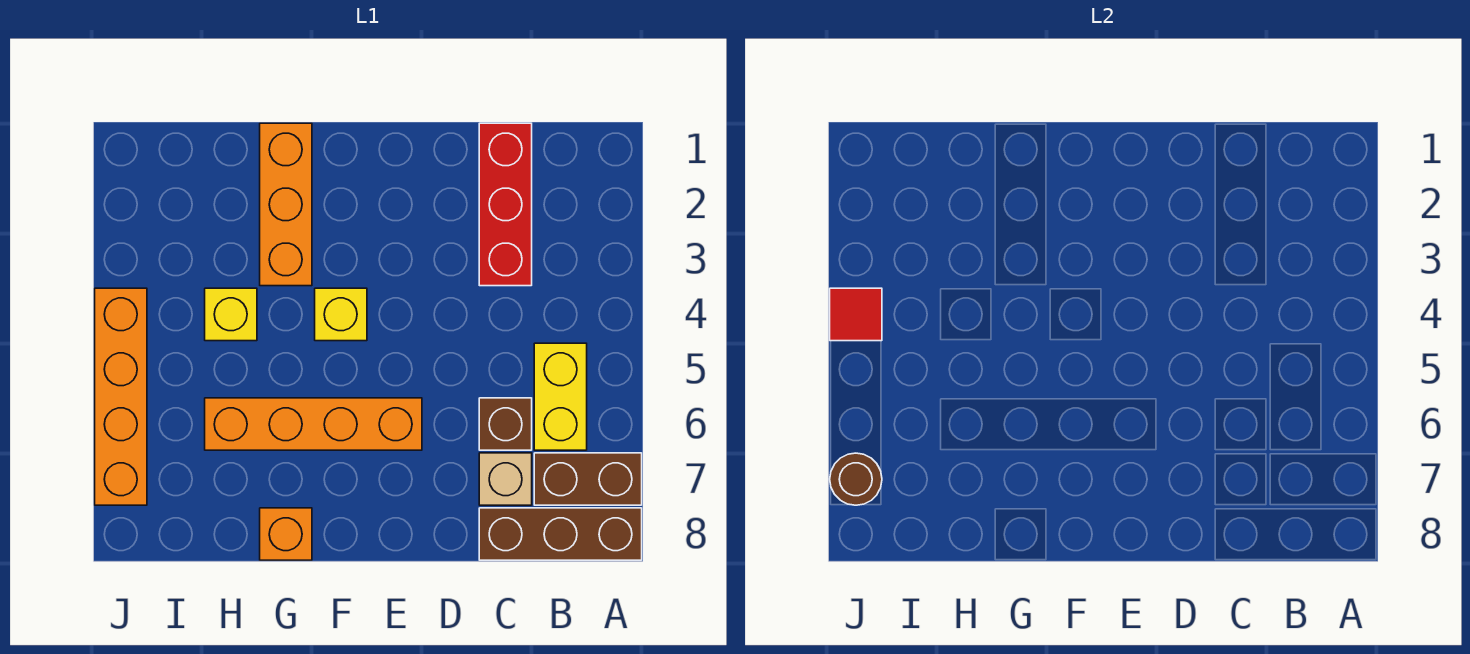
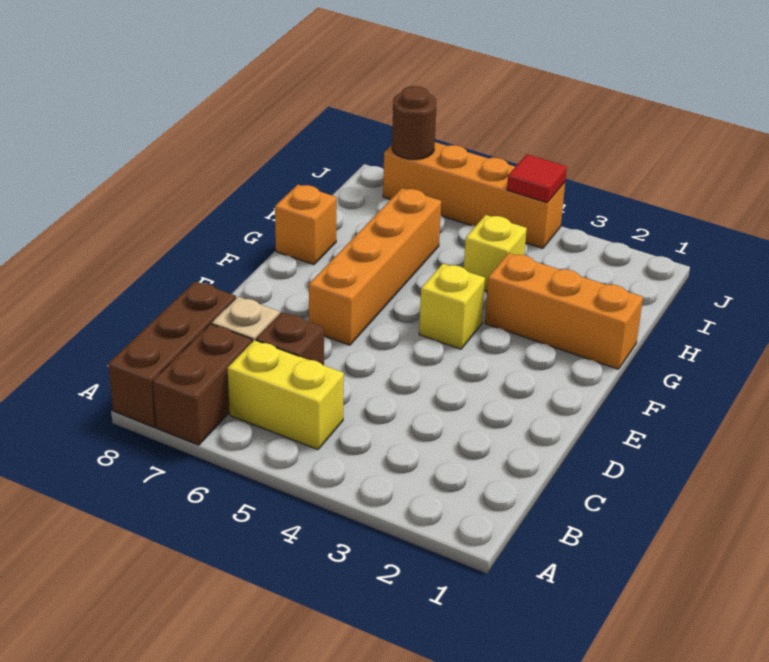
red brick C1:C3 level 1 -> none

